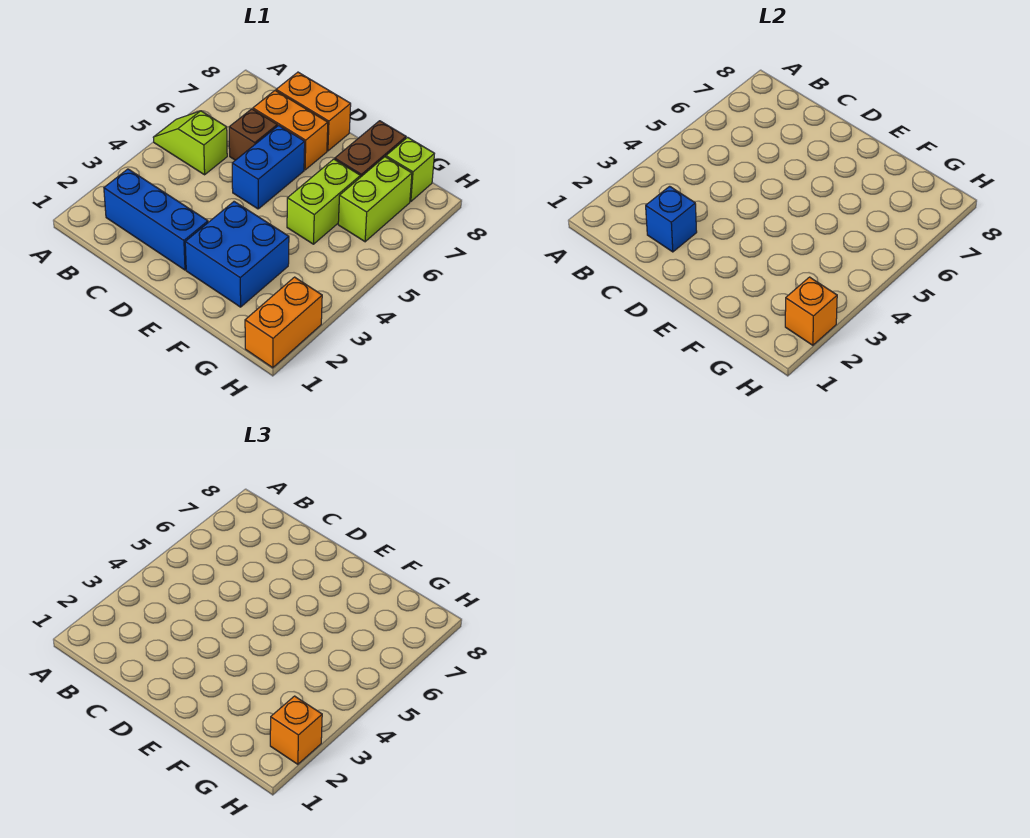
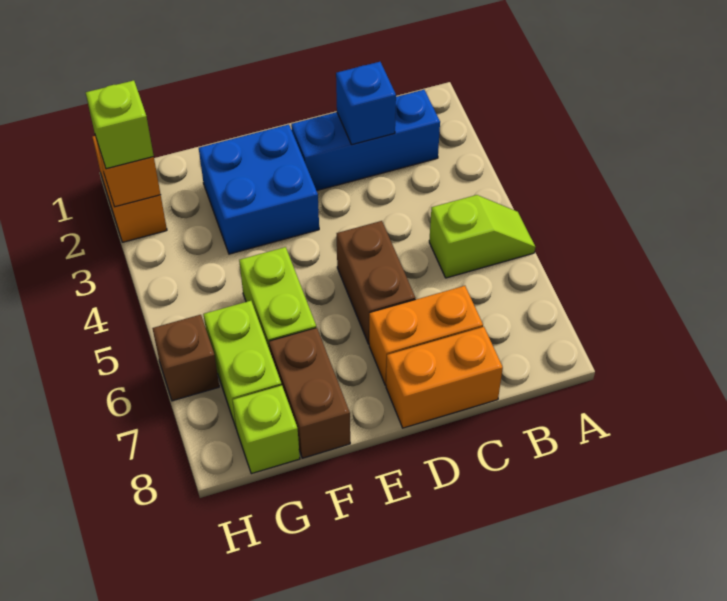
brown brick C6 level 1 -> brown brick H6 level 1
blue brick D5:D6 level 1 -> brown brick D5:D6 level 1
orange brick H2 level 3 -> lime brick H2 level 3

